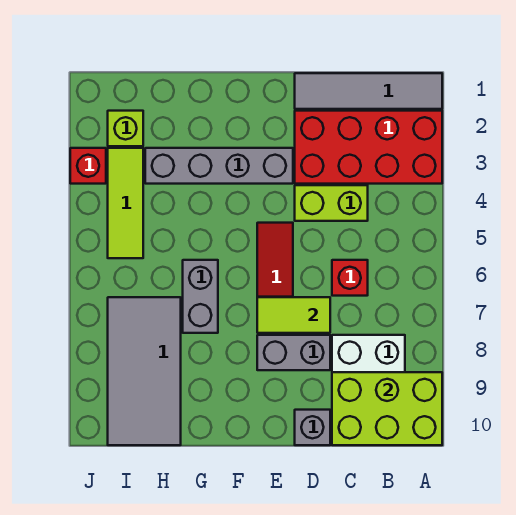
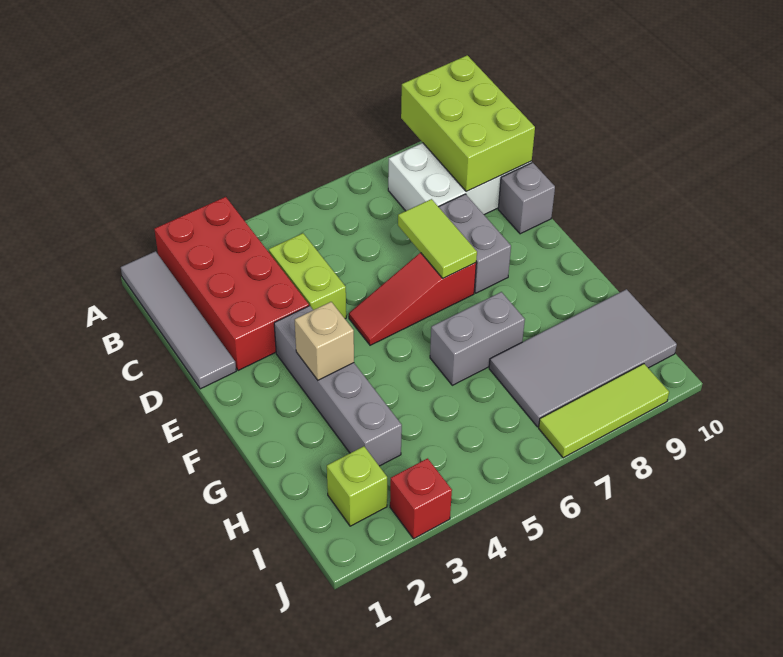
red brick C6 level 1 -> none
none -> tan brick F3 level 2
lime tile I3:I5 level 1 -> lime tile J7:J9 level 1

